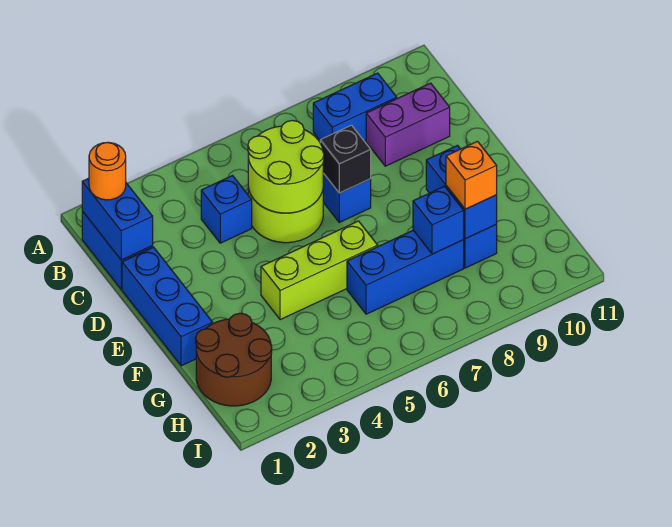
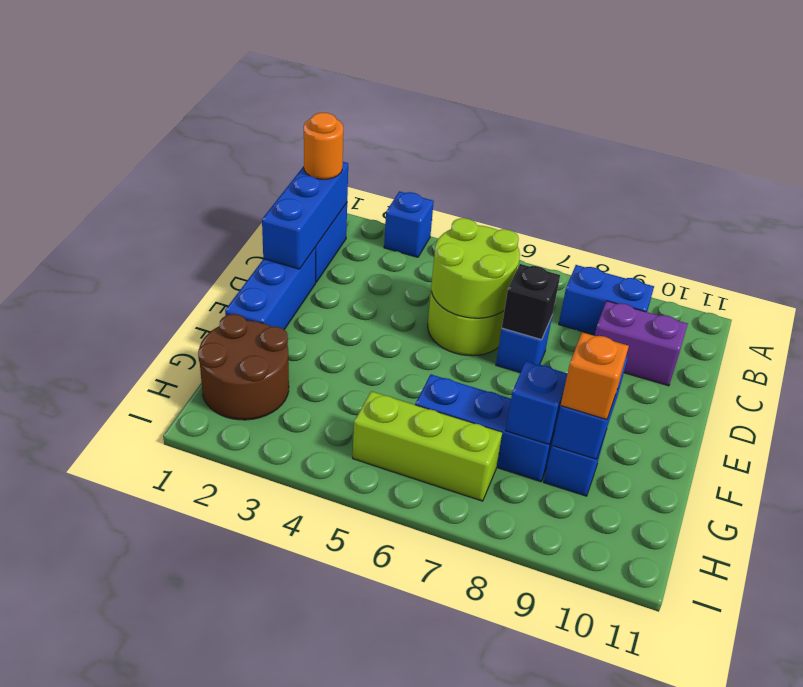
blue brick B1:C1 level 2 -> blue brick B1:D1 level 2
blue brick C4 level 1 -> blue brick A3 level 1
lime brick F4:F6 level 1 -> lime brick H5:H7 level 1

